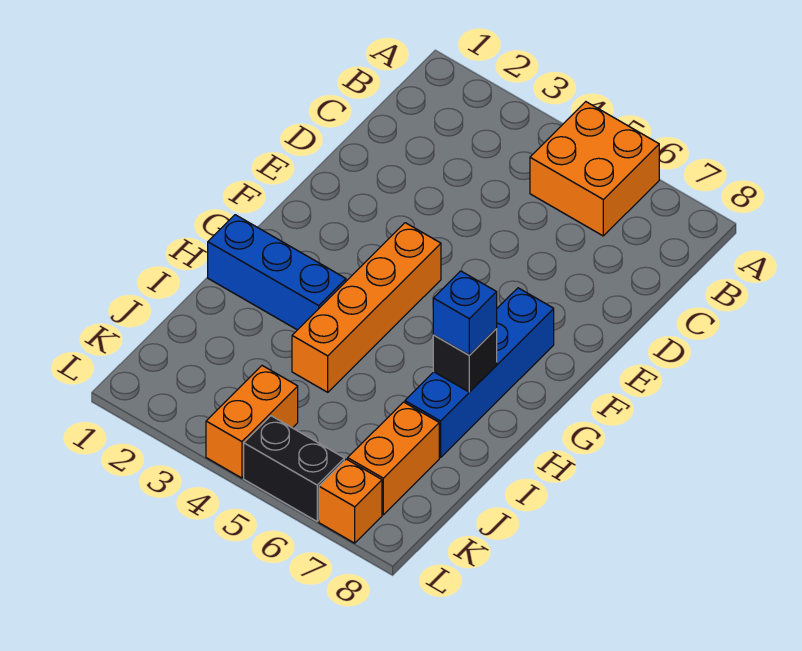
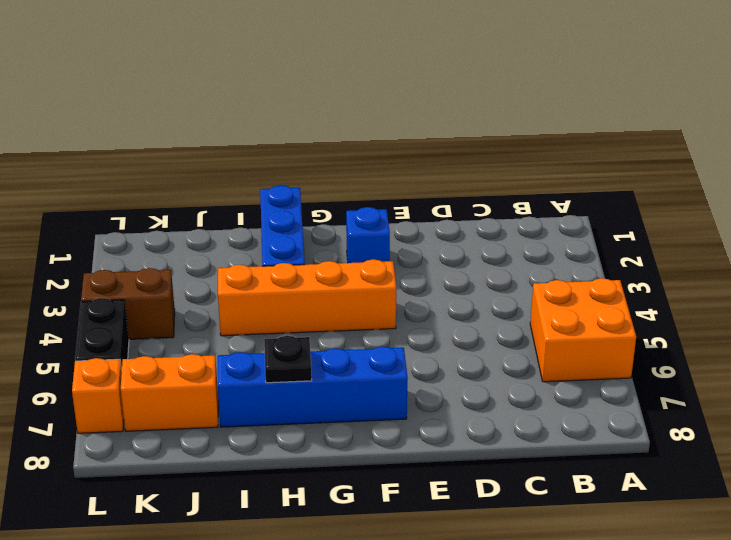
black brick H7 level 2 -> black plate H7 level 2
blue brick H7 level 3 -> blue brick F2 level 1
orange brick K4:L4 level 1 -> brown brick K4:L4 level 1

